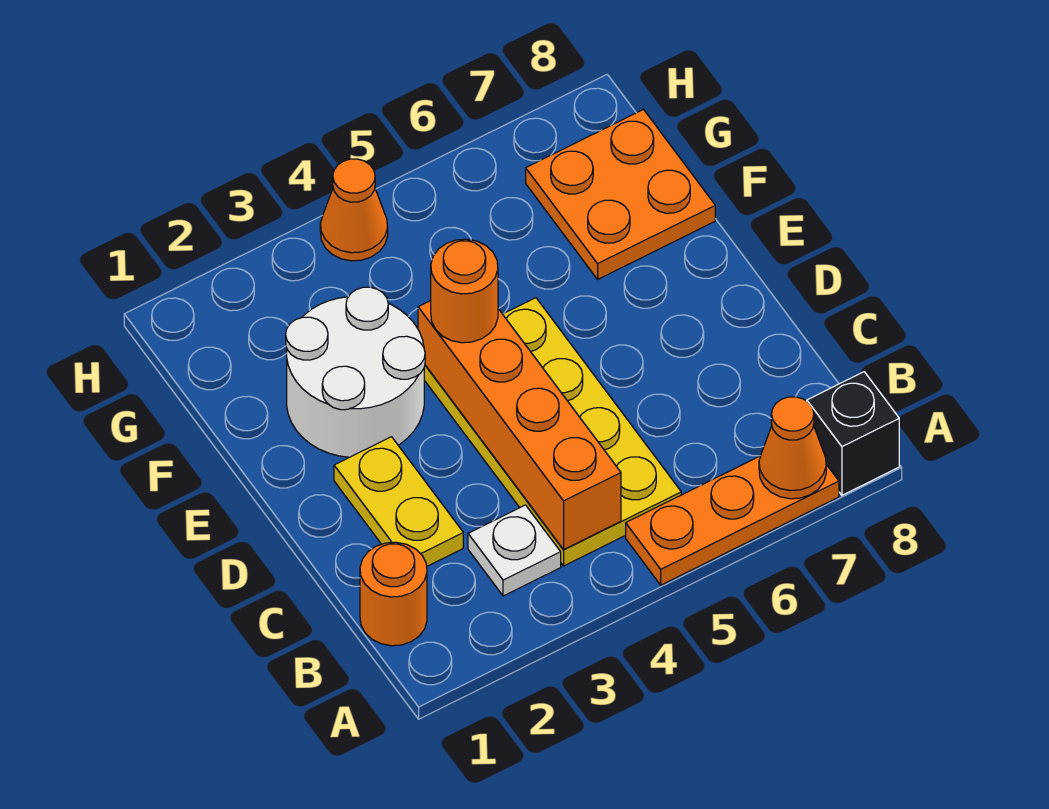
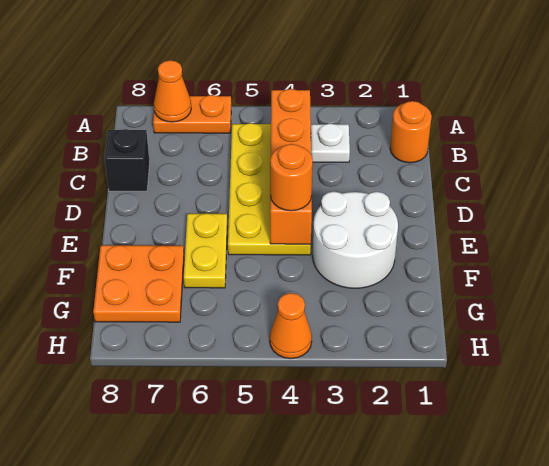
orange plate A5:A7 level 1 -> orange plate A6:A7 level 1
black brick A8 level 1 -> black brick C8 level 1
yellow plate C2:D2 level 1 -> yellow plate E6:F6 level 1

